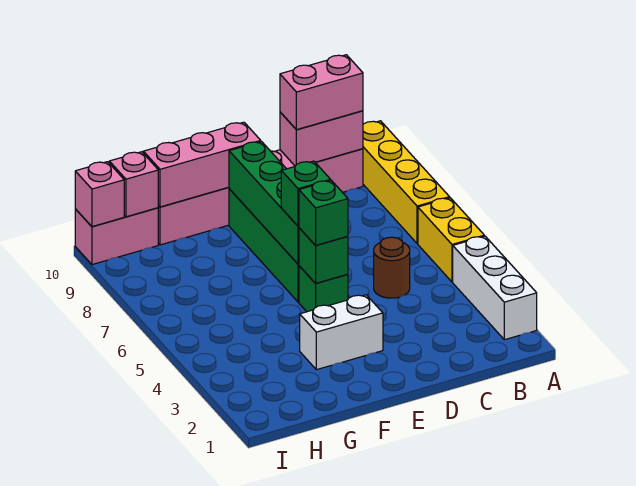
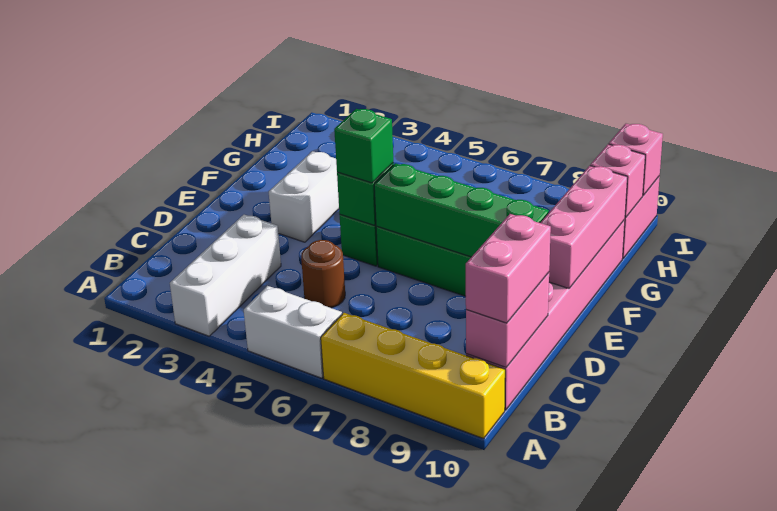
white brick A2:A4 level 1 -> white brick A3:C3 level 1
yellow brick A5:A6 level 1 -> white brick A5:A6 level 1
green brick E6 level 3 -> none

